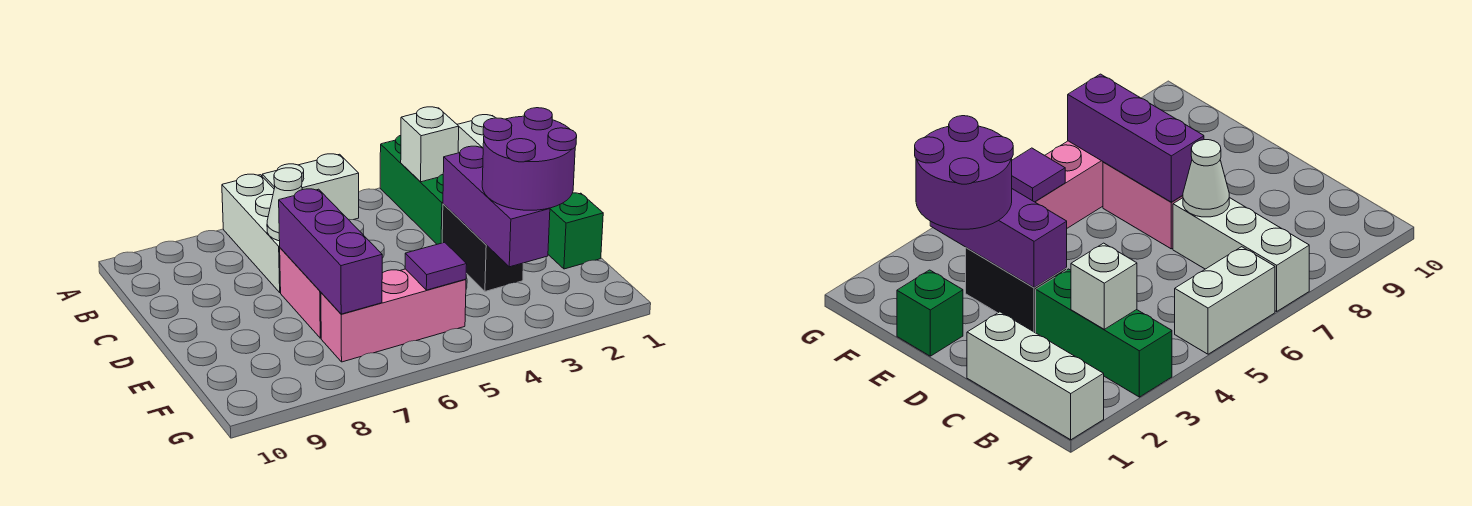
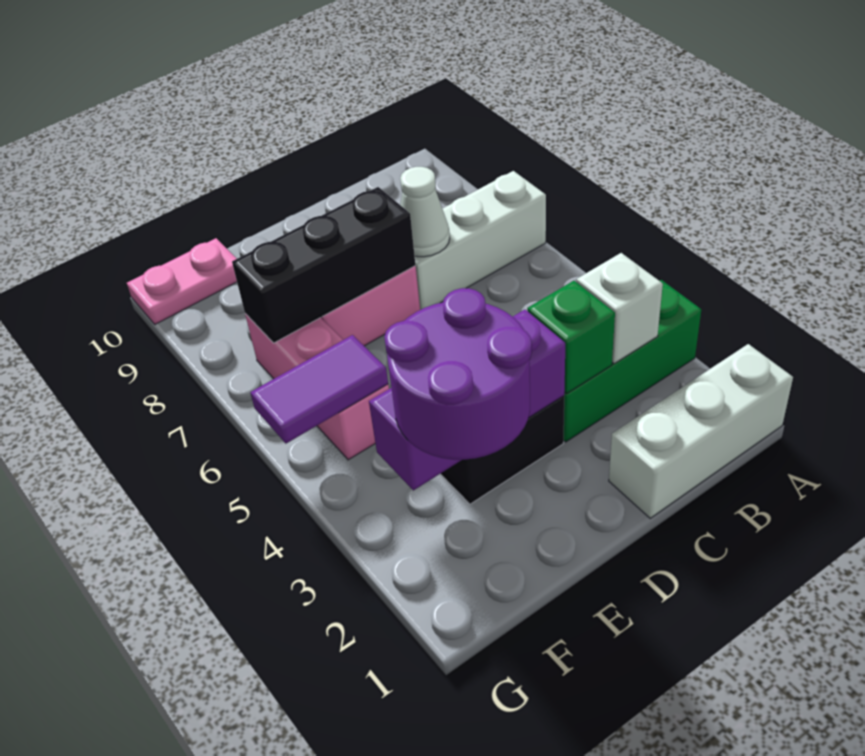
white brick A5:A6 level 1 -> none
purple brick D7:F7 level 2 -> black brick D7:F7 level 2
green brick E1 level 1 -> green brick C3 level 2
purple tile F5 level 2 -> purple tile F5:G5 level 2
none -> pink plate F10:G10 level 1

